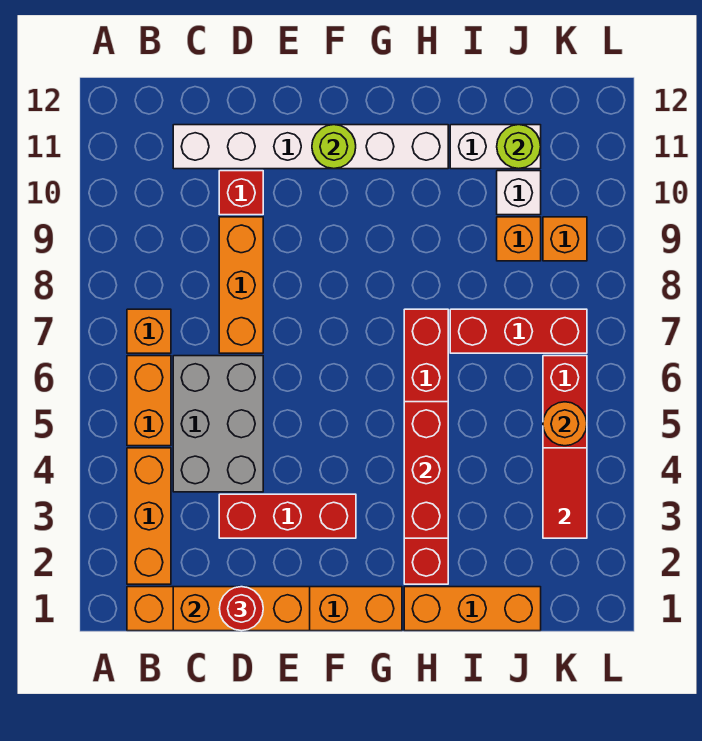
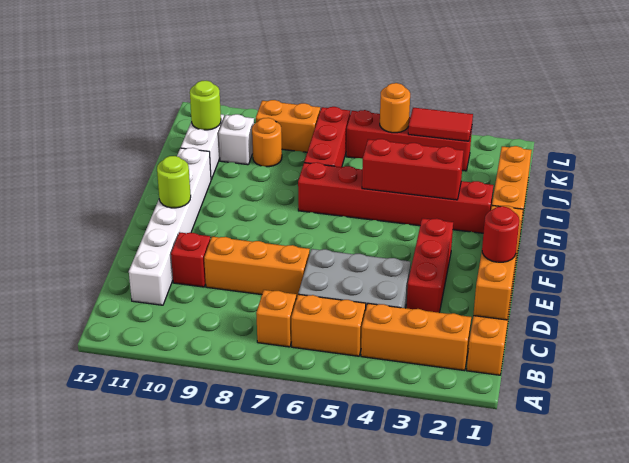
orange brick J9 level 1 -> orange round brick J9 level 1
orange brick K9 level 1 -> orange brick K8:K9 level 1

